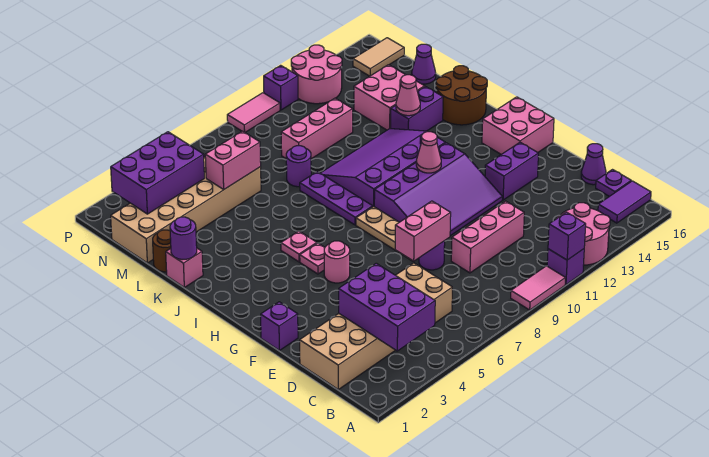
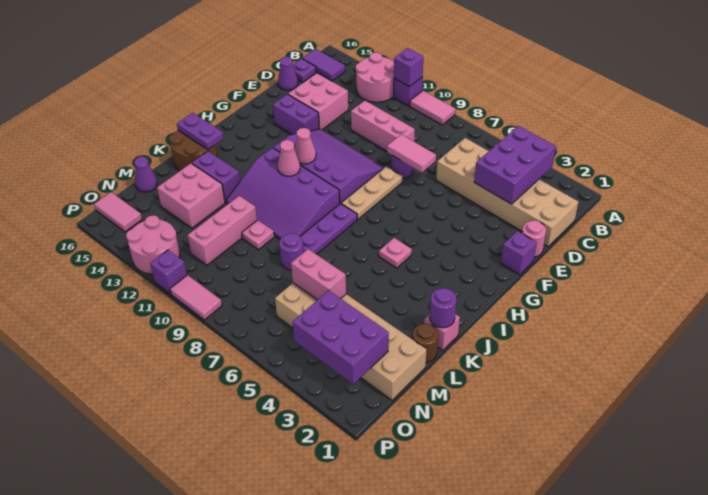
pink brick E7:E8 level 2 -> pink tile E7:E8 level 2
pink round brick G5 level 1 -> pink round brick E1 level 1
pink brick G15:H16 level 1 -> pink brick D13:E14 level 1
pink plate H5 level 1 -> pink plate L10 level 1
none -> purple plate J15:J16 level 2
pink cone K13 level 2 -> pink cone I11 level 2
pink brick M9:M11 level 1 -> pink brick L11:N11 level 1
tan tile O15:O16 level 1 -> pink tile O15:O16 level 1

